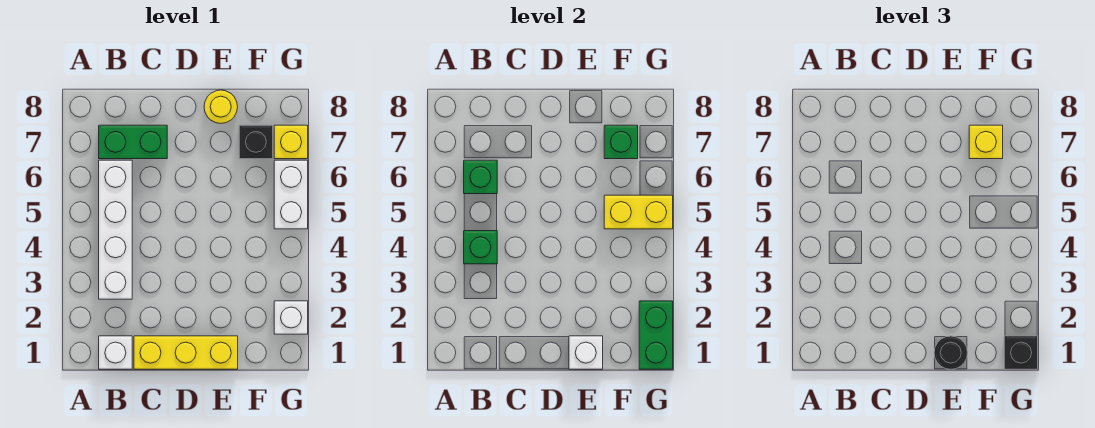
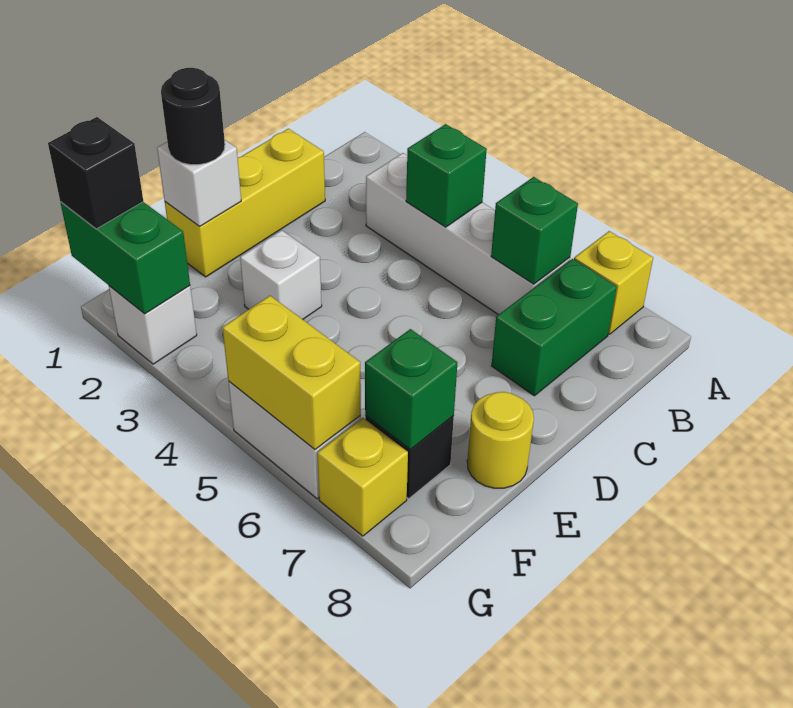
white brick B1 level 1 -> white brick E3 level 1
yellow brick F5:G5 level 2 -> yellow brick G5:G6 level 2
yellow brick F7 level 3 -> yellow brick A7 level 1

